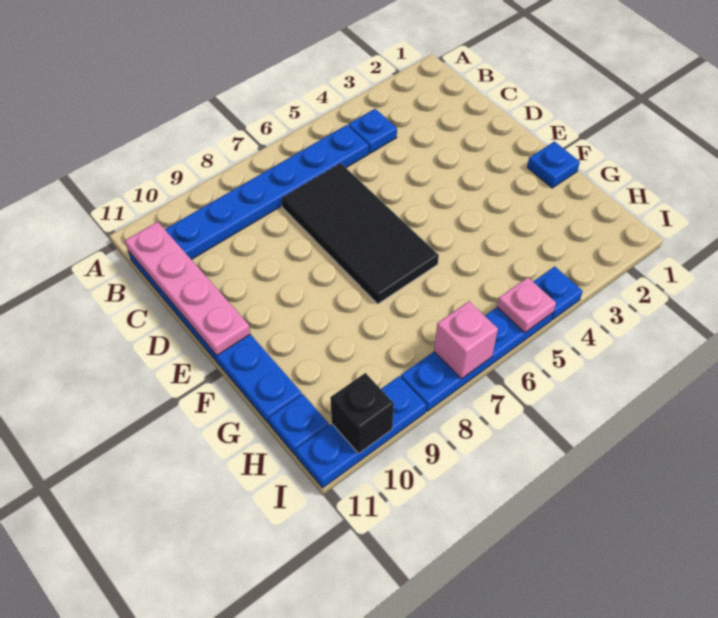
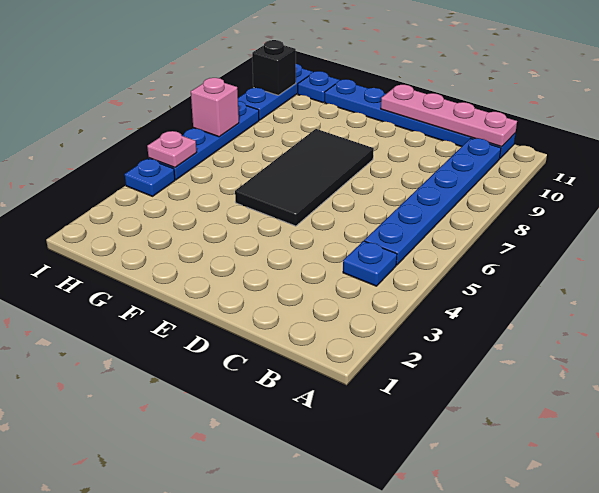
black tile C6:F7 level 1 -> black tile E5:F8 level 1
blue plate F1 level 1 -> none

